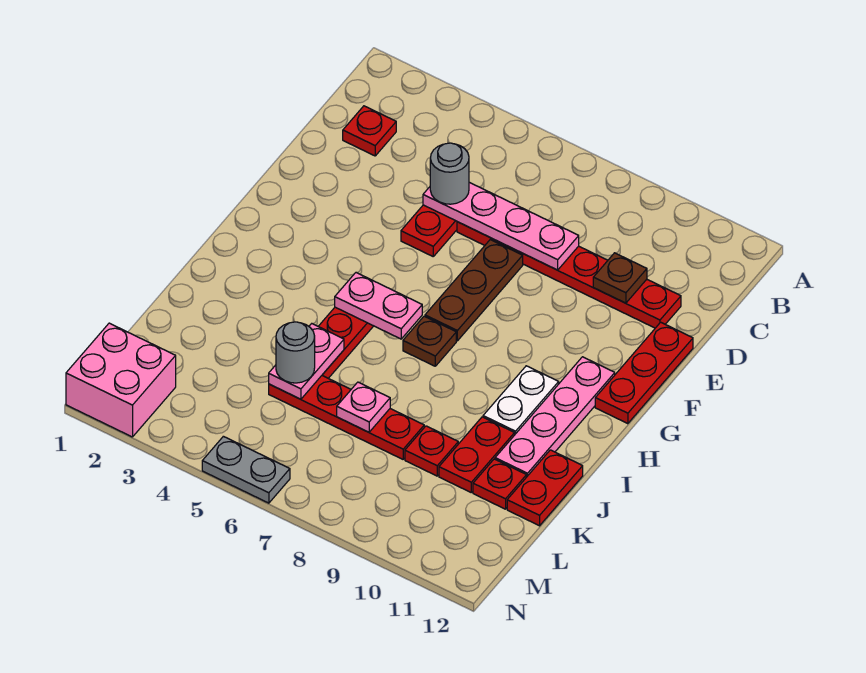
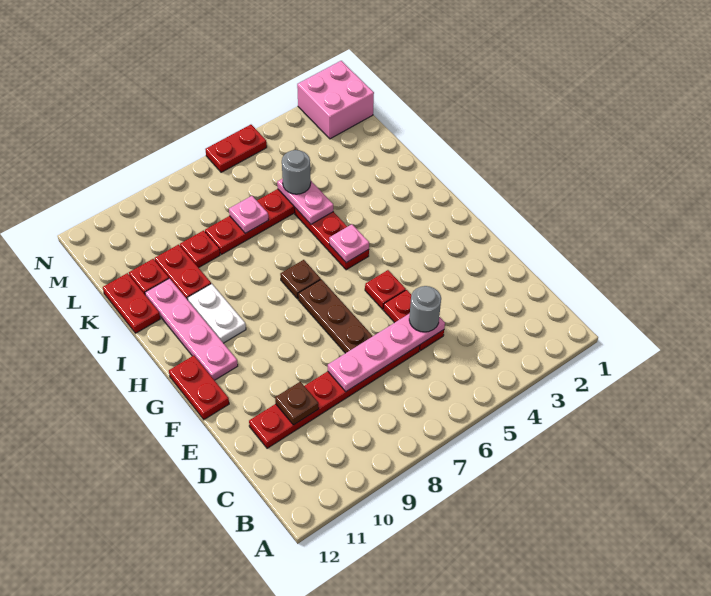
red plate C2 level 1 -> red plate F5 level 1
red plate E12:G12 level 1 -> red plate F12:G12 level 1
pink plate H5:H6 level 2 -> pink plate H5 level 2
grey plate N5:N6 level 1 -> red plate N5:N6 level 1

